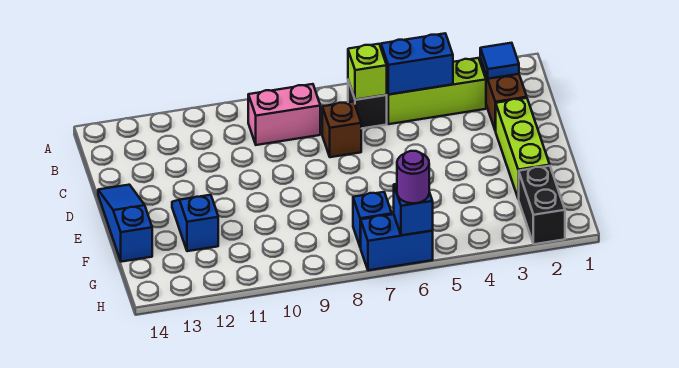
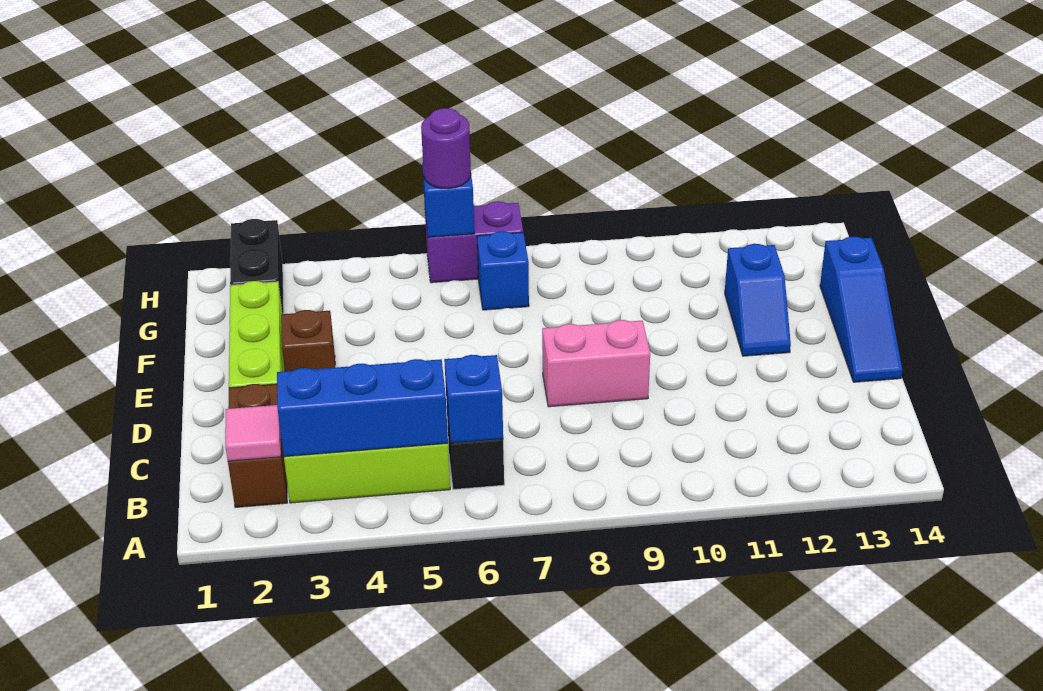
blue tile B2 level 2 -> pink tile B2 level 2
blue brick B4:B5 level 2 -> blue brick B3:B5 level 2
lime brick B6 level 2 -> blue brick B6 level 2
pink brick B8:B9 level 1 -> pink brick D8:D9 level 1
brown brick C7 level 1 -> brown brick E3 level 1
blue brick H6:H7 level 1 -> purple brick H6:H7 level 1

